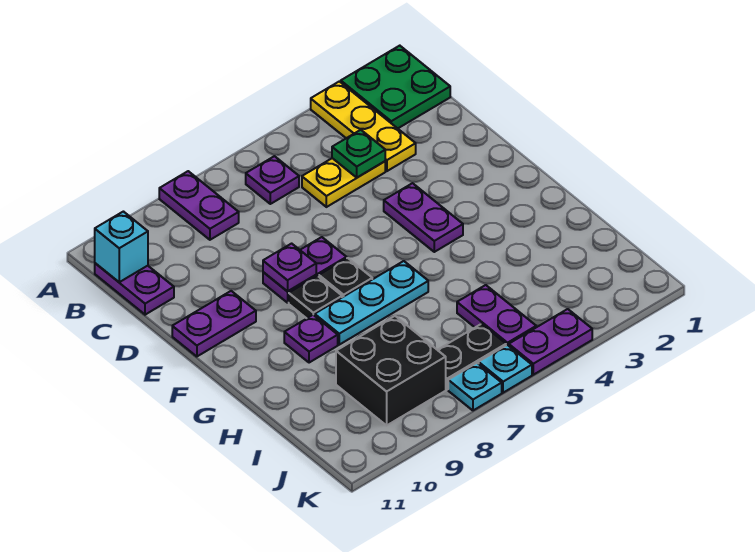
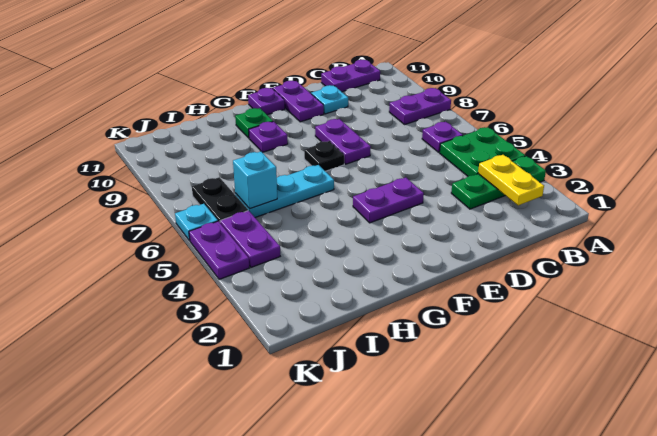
green plate A1:B2 level 1 -> green plate A4:B5 level 1
yellow plate A3:C3 level 1 -> green plate A3:C3 level 1
cyan brick B11 level 2 -> cyan brick I6 level 2
yellow plate C4:C5 level 1 -> yellow plate B2:B3 level 2
green plate C4 level 2 -> green plate G10 level 1
purple plate E8 level 2 -> purple plate F11 level 1
black plate F8 level 1 -> none
cyan plate G6:G8 level 1 -> cyan plate G6:I6 level 1
purple plate I5:J5 level 1 -> purple plate J4:J5 level 1
black brick I8:J9 level 1 -> none
cyan plate K7 level 1 -> cyan plate D10 level 1

